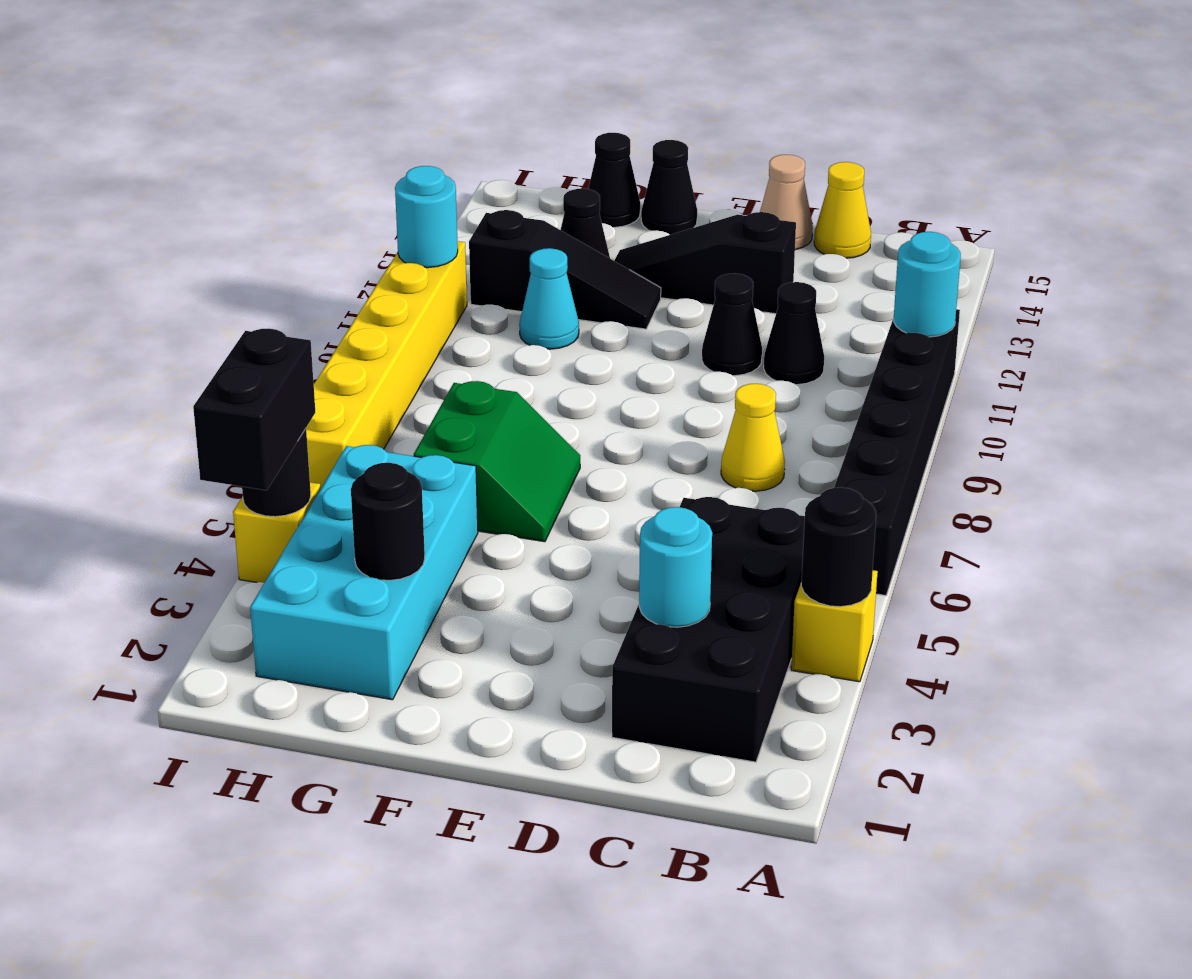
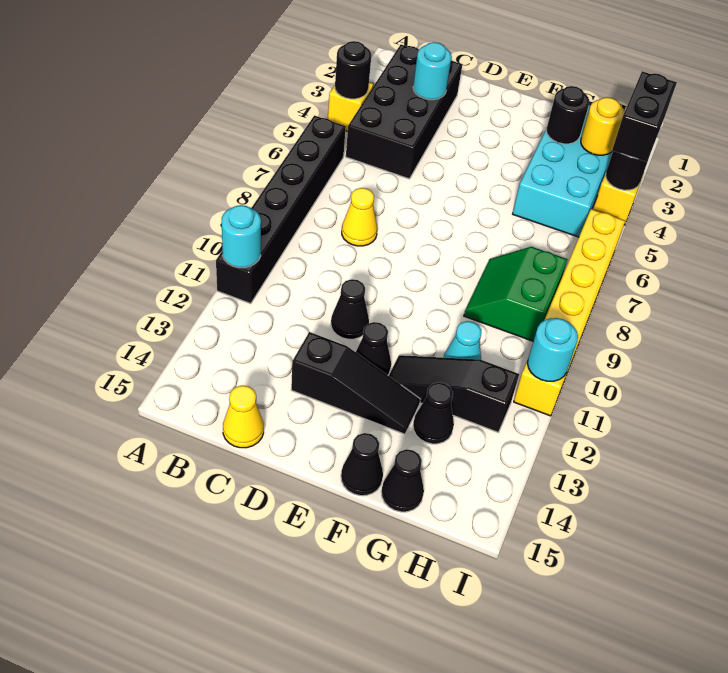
black cone C11 level 1 -> black cone E12 level 1
tan cone D15 level 1 -> none
green slope F6:G7 level 1 top G -> green slope G8:H9 level 1 top H
none -> yellow round brick H3 level 2

